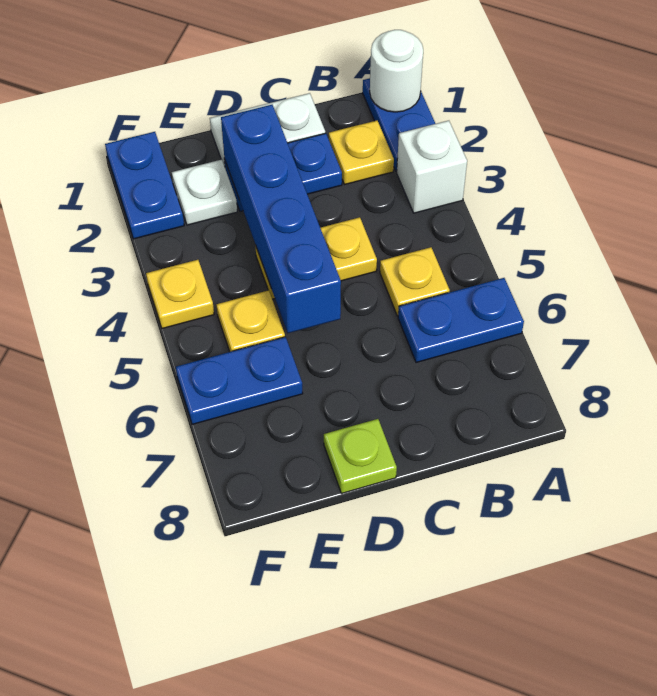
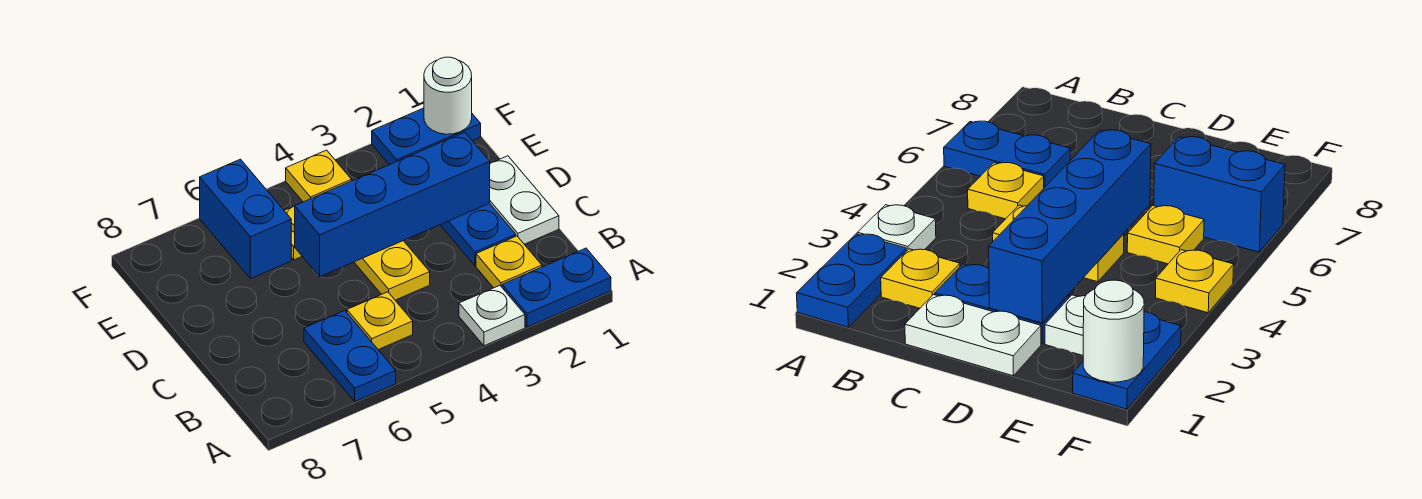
white round brick A1 level 2 -> white round brick F1 level 2
white brick A3 level 1 -> white plate A3 level 1
lime plate D8 level 1 -> none
blue plate E6:F6 level 1 -> blue brick E6:F6 level 1

